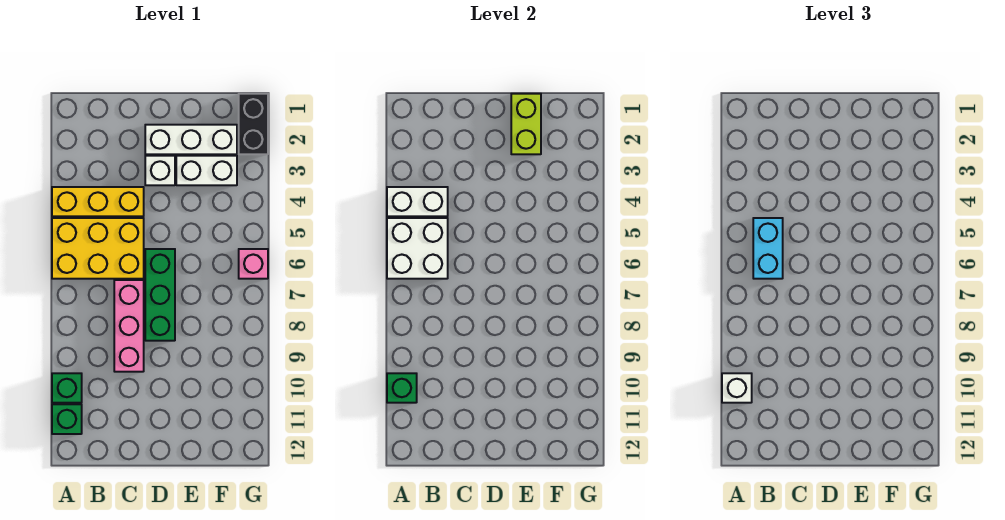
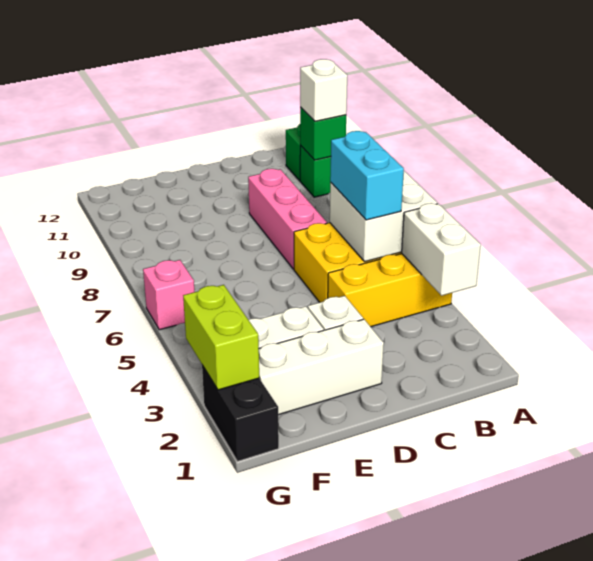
white brick A4:B4 level 2 -> white brick A3:A4 level 2
green brick D6:D8 level 1 -> none
lime brick E1:E2 level 2 -> lime brick G2:G3 level 2

